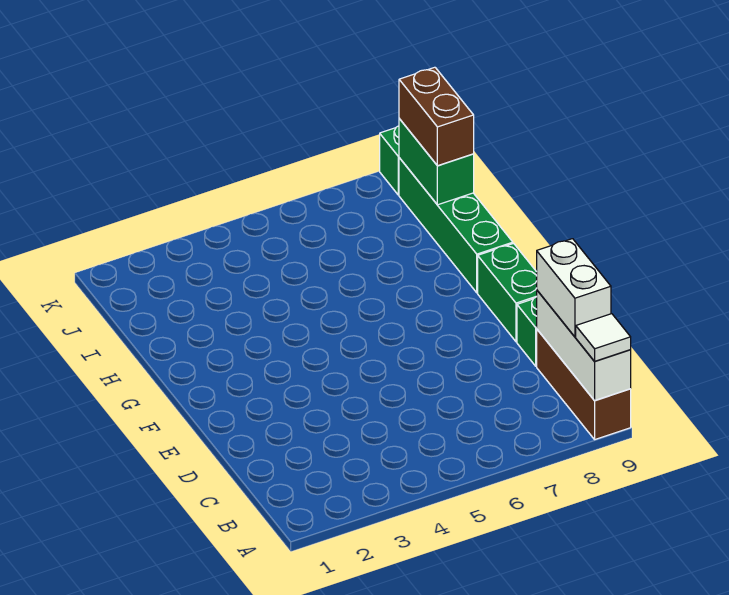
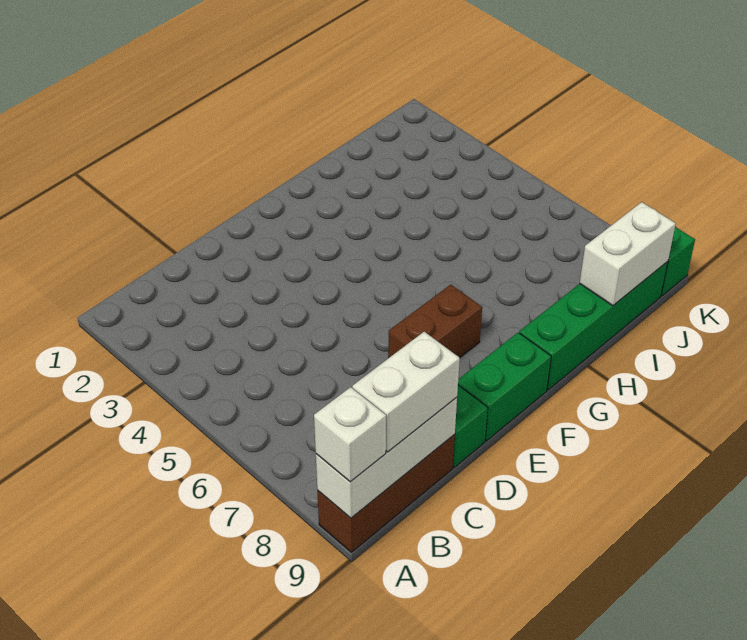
white tile A9 level 3 -> white brick A9 level 3
green brick I9:J9 level 2 -> white brick I9:J9 level 2
brown brick I9:J9 level 3 -> brown brick E7:F7 level 1

